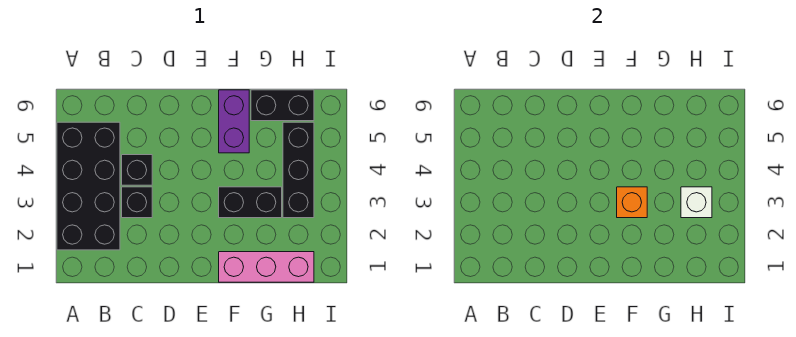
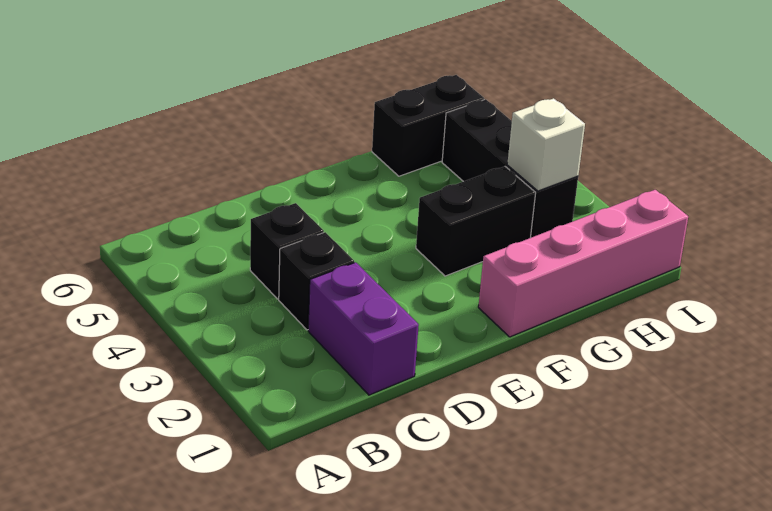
black brick A2:B5 level 1 -> none
pink brick F1:H1 level 1 -> pink brick F1:I1 level 1
orange brick F3 level 2 -> none
purple brick F5:F6 level 1 -> purple brick C1:C2 level 1

